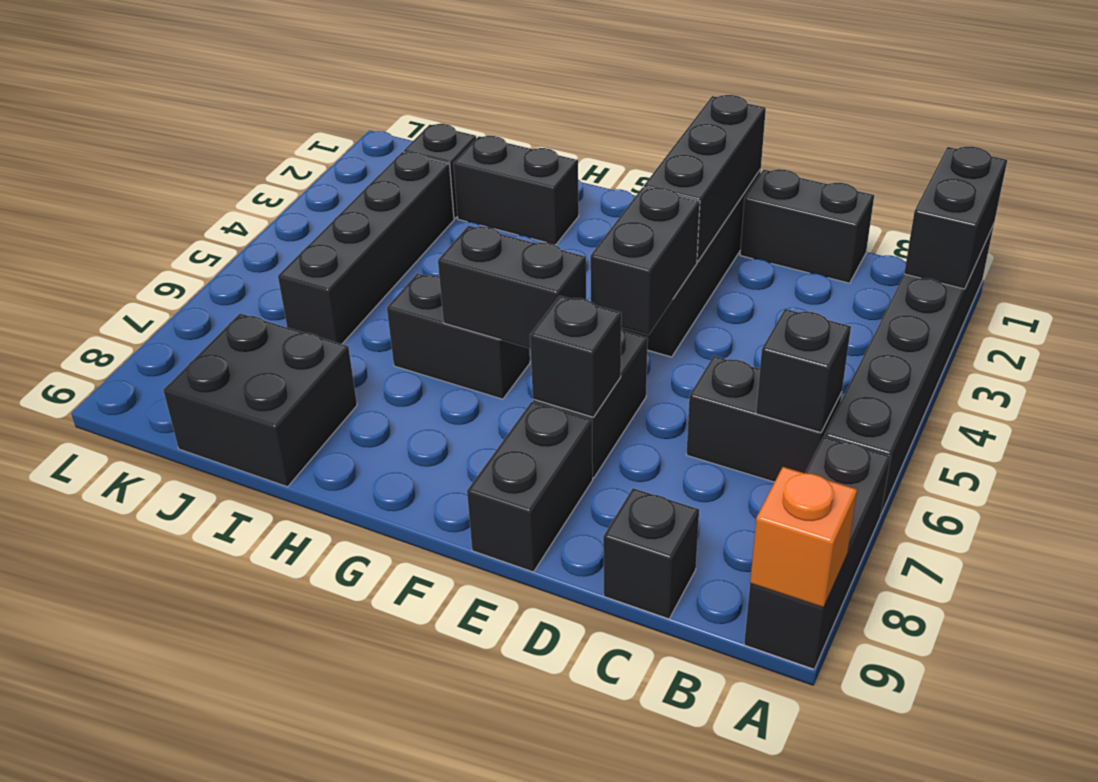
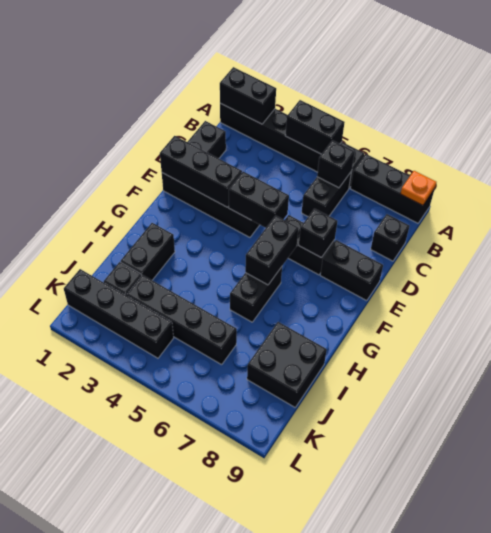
none -> black brick A4:A5 level 2
orange brick A9 level 2 -> orange plate A9 level 2
none -> black brick K1:K4 level 1

